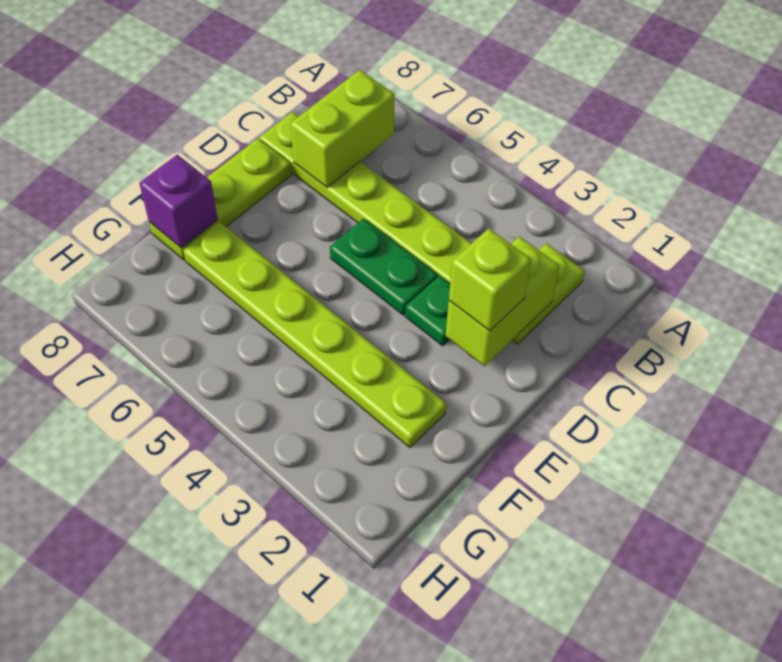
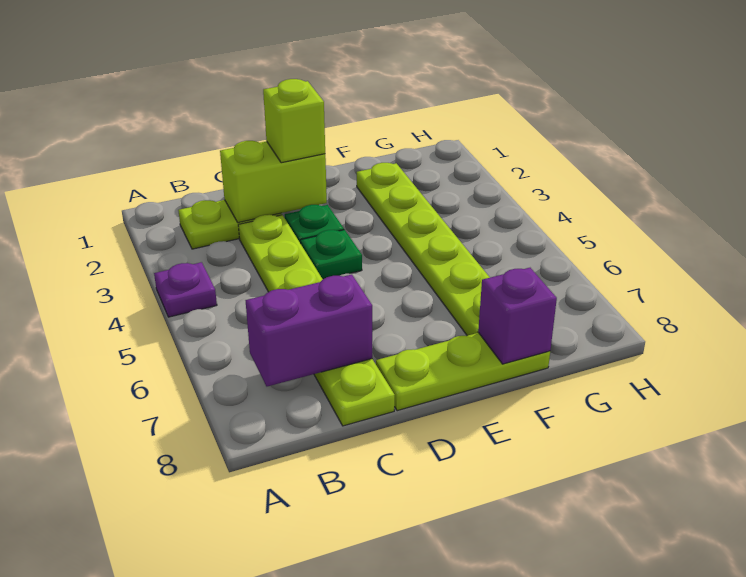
none -> purple plate A4 level 1
lime brick B7:C7 level 2 -> purple brick B7:C7 level 2
green plate D4:D5 level 1 -> green plate D4 level 1

